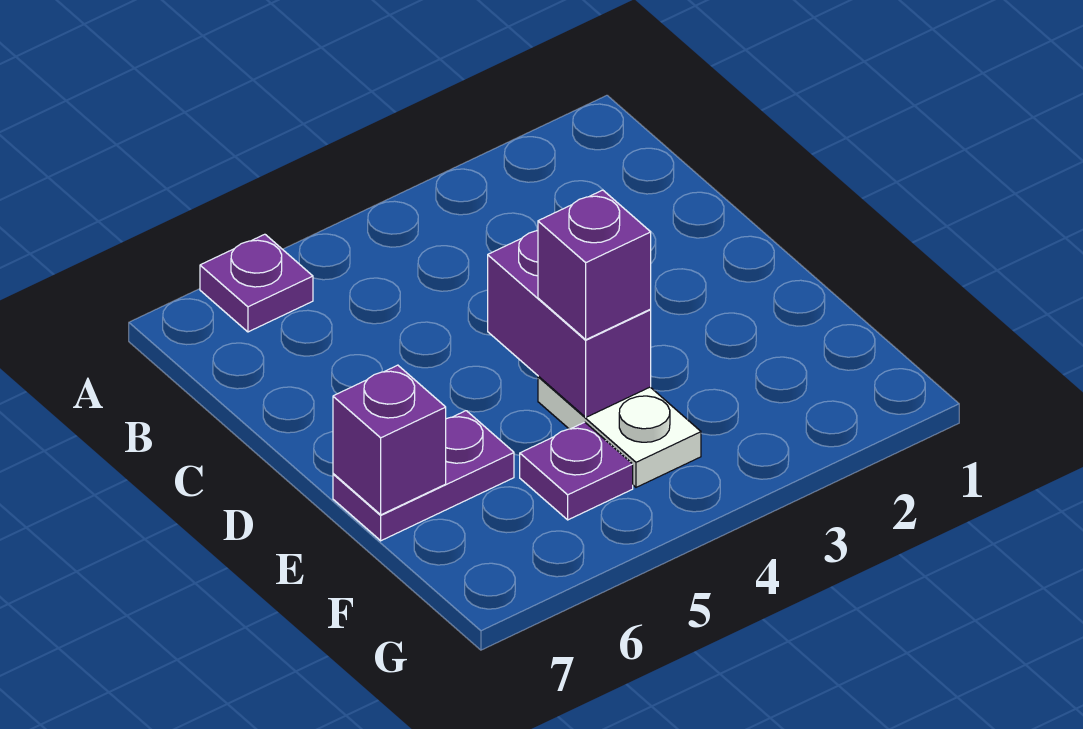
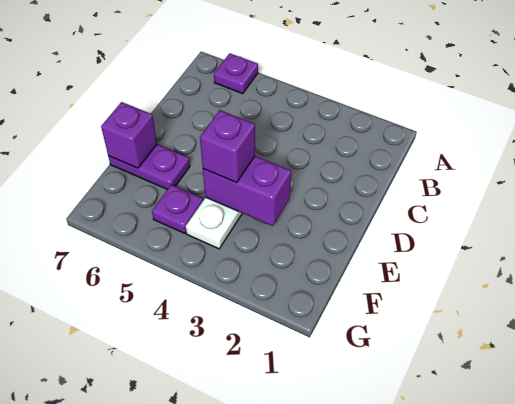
purple brick D4:E4 level 2 -> purple brick E3:E4 level 2

